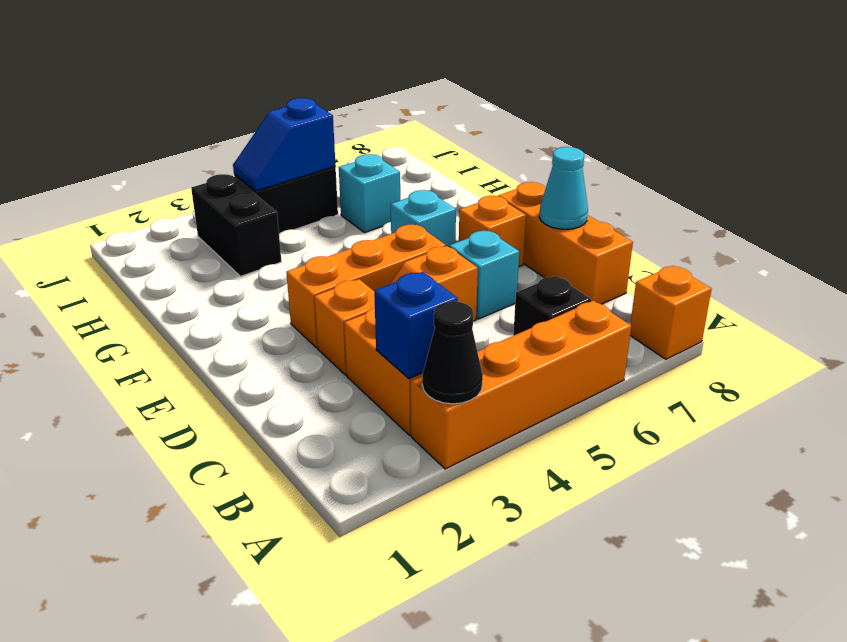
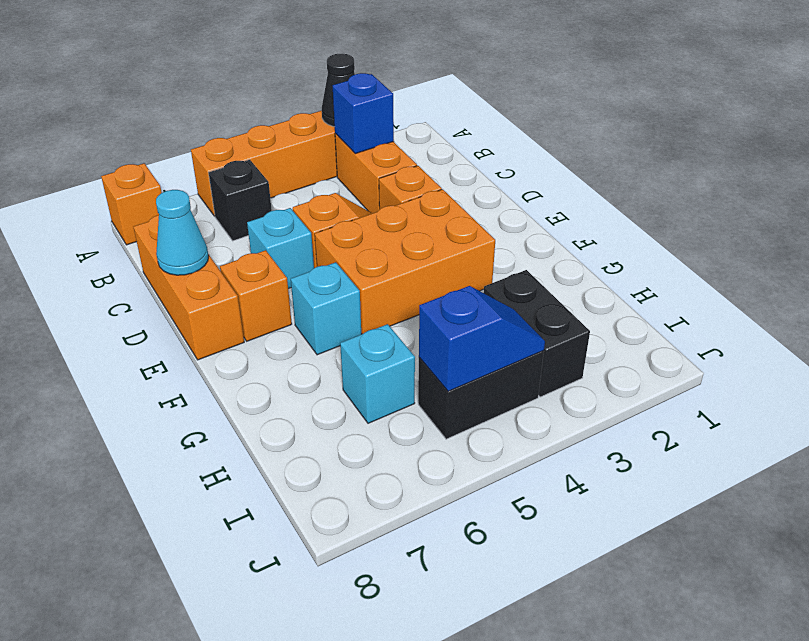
orange brick E3:E5 level 1 -> orange brick E3:F5 level 1

